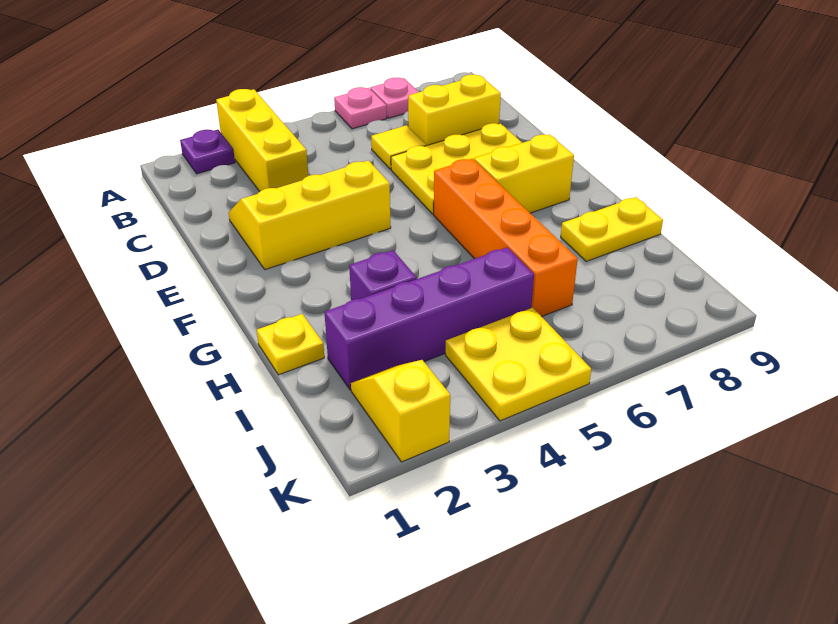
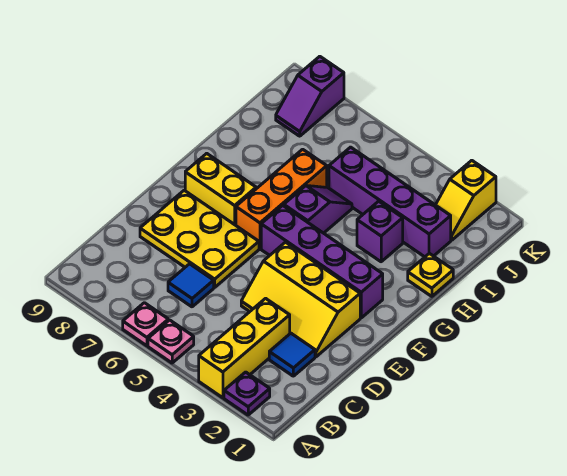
pink plate A7 level 1 -> pink plate A5 level 1
none -> blue tile C2 level 1
yellow tile C6 level 1 -> blue tile C6 level 1
yellow brick C7:C8 level 1 -> none
none -> purple brick F2:F5 level 1
orange brick F6:I6 level 1 -> orange brick F6:H6 level 1
none -> purple slope G5:H5 level 1 top G
yellow plate H8:H9 level 1 -> none
yellow plate J4:K5 level 1 -> none
none -> purple slope J8:K8 level 1 top K

